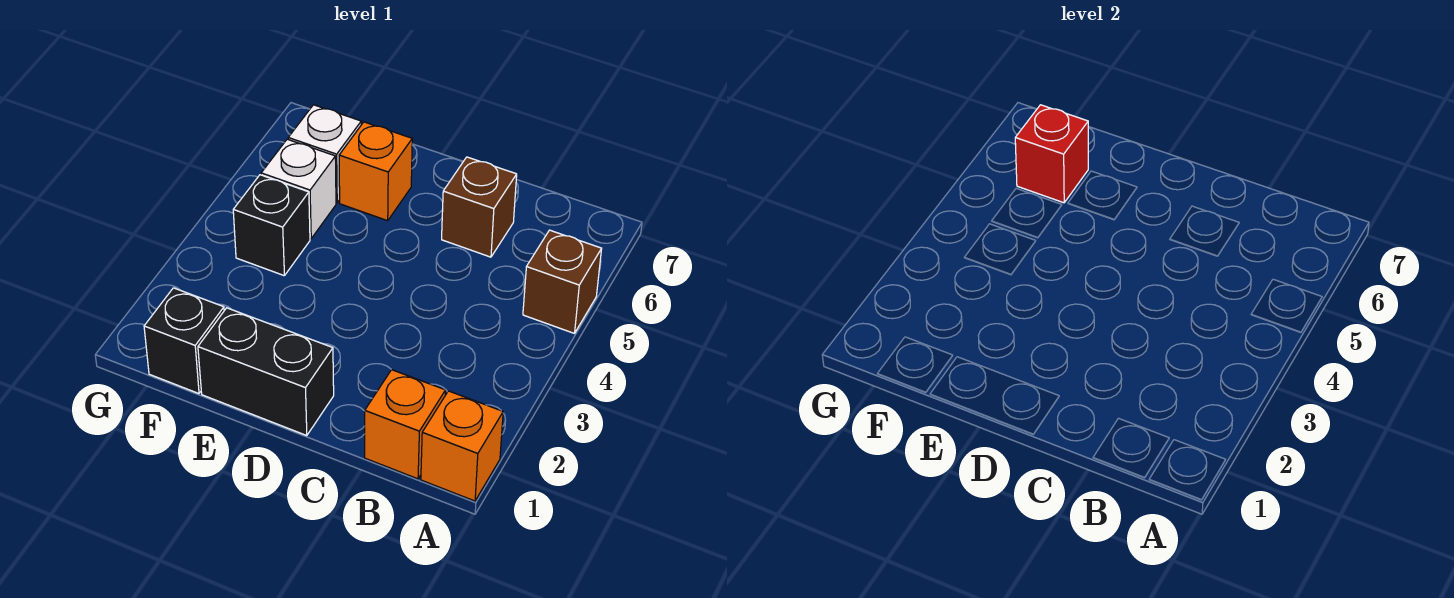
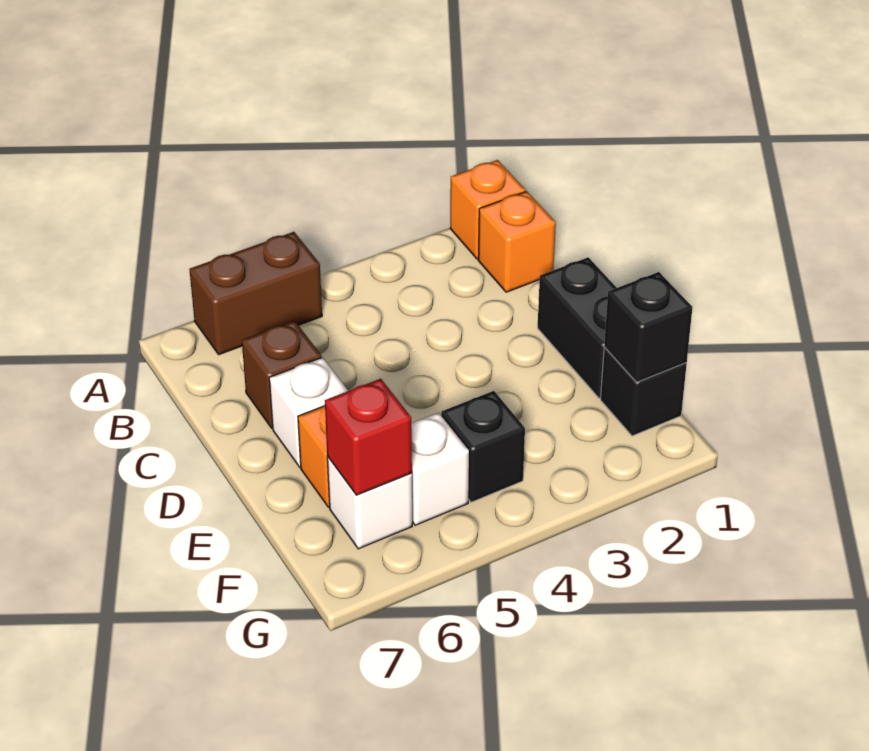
brown brick A5 level 1 -> brown brick A5:A6 level 1
none -> white brick D6 level 1
none -> black brick F1 level 2

